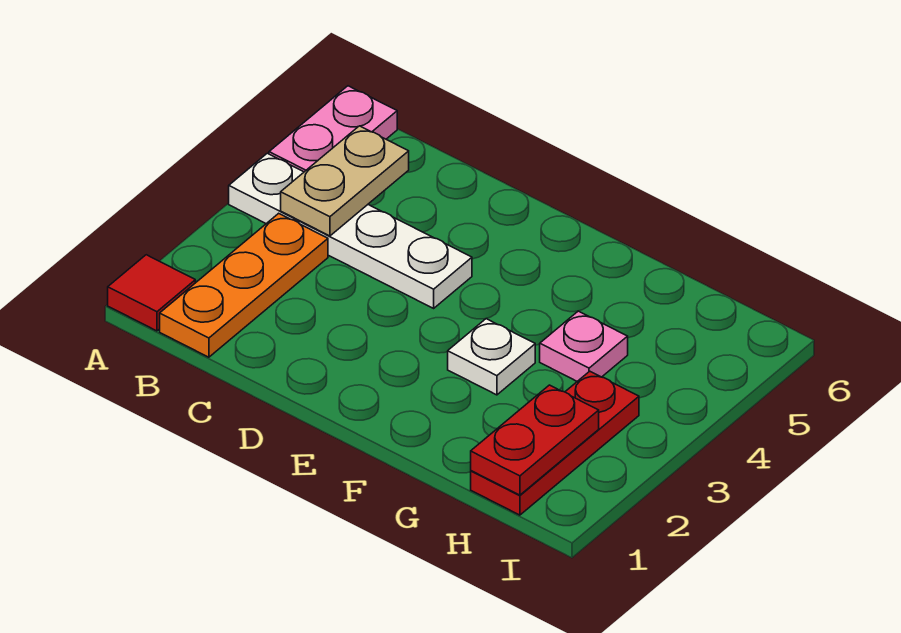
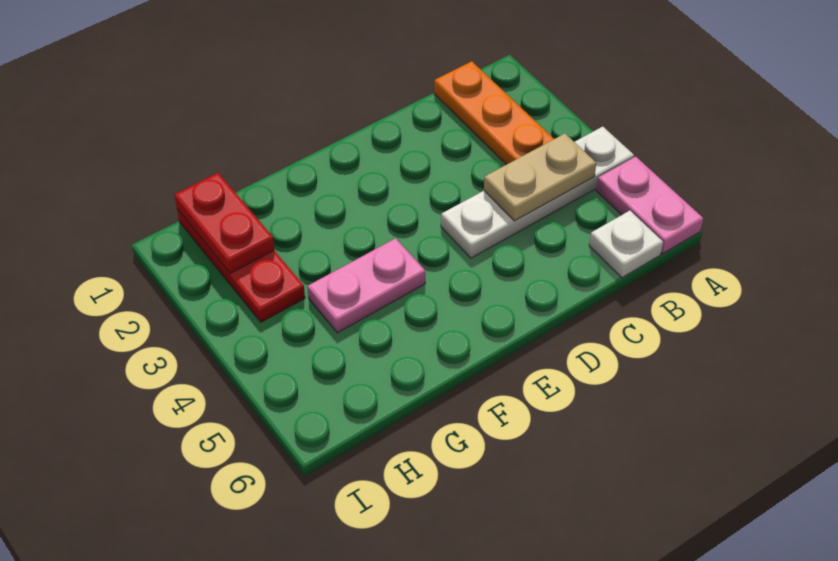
red tile A1 level 1 -> none
tan plate B4:B5 level 2 -> tan plate B4:C4 level 2
white plate F3 level 1 -> white plate B6 level 1
pink plate G4 level 1 -> pink plate F4:G4 level 1

